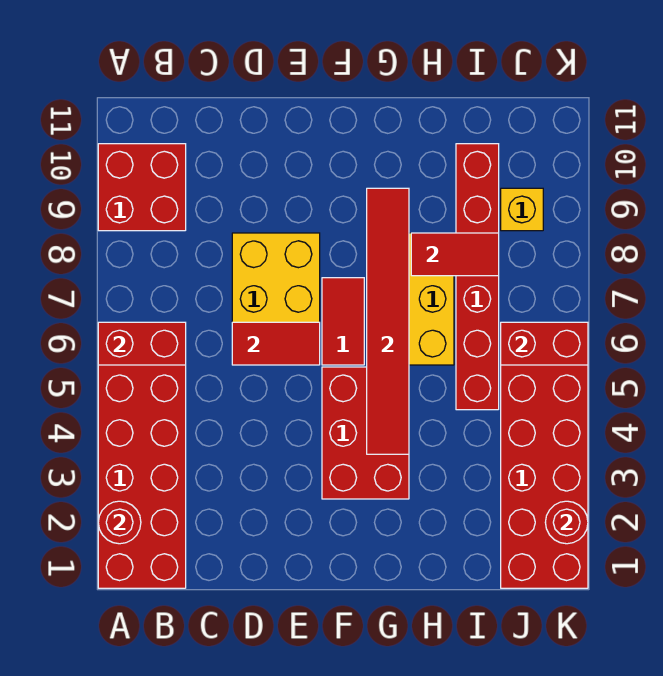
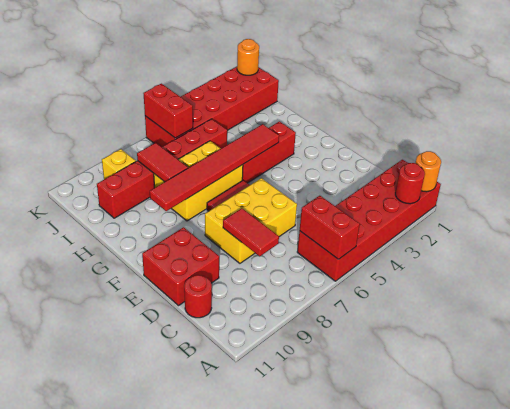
none -> orange round brick A1 level 2
red brick A9:B10 level 1 -> red brick D10:E11 level 1
red tile D6:E6 level 2 -> red tile C8:D8 level 2
red brick F3:G5 level 1 -> red brick G3:G5 level 1
none -> orange round brick K1 level 2
red round brick K2 level 2 -> red round brick C11 level 1

